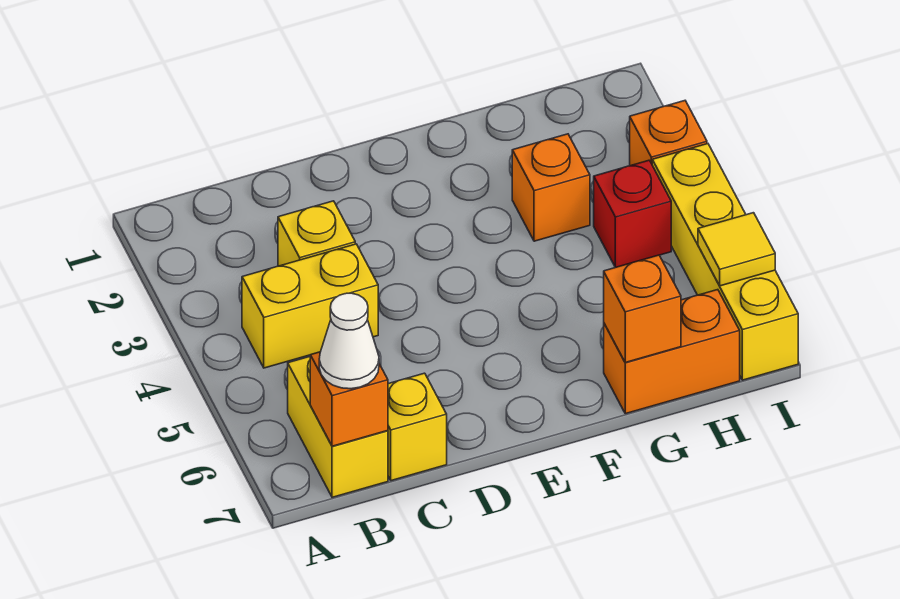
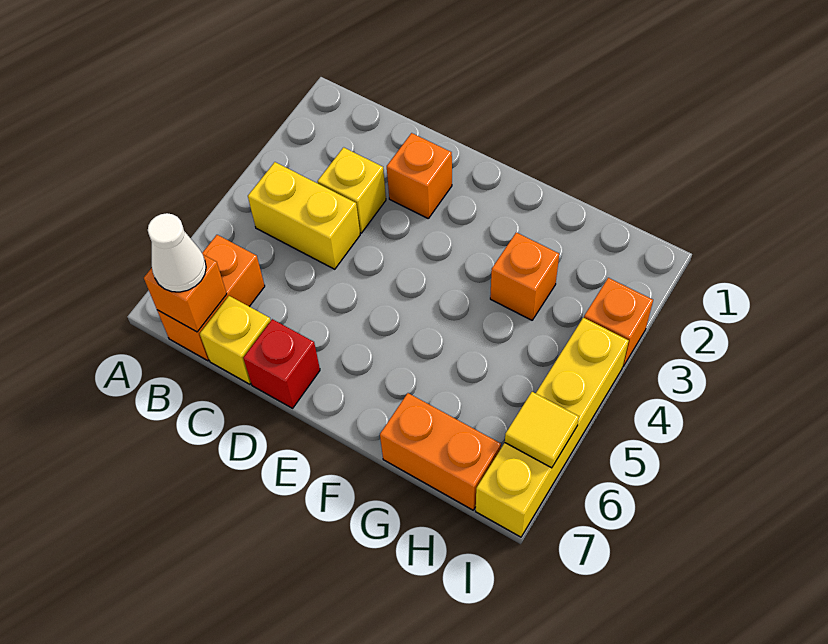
yellow brick B6:B7 level 1 -> orange brick B6:B7 level 1
orange brick G7 level 2 -> orange brick D2 level 1
red brick H4 level 1 -> red brick D7 level 1

